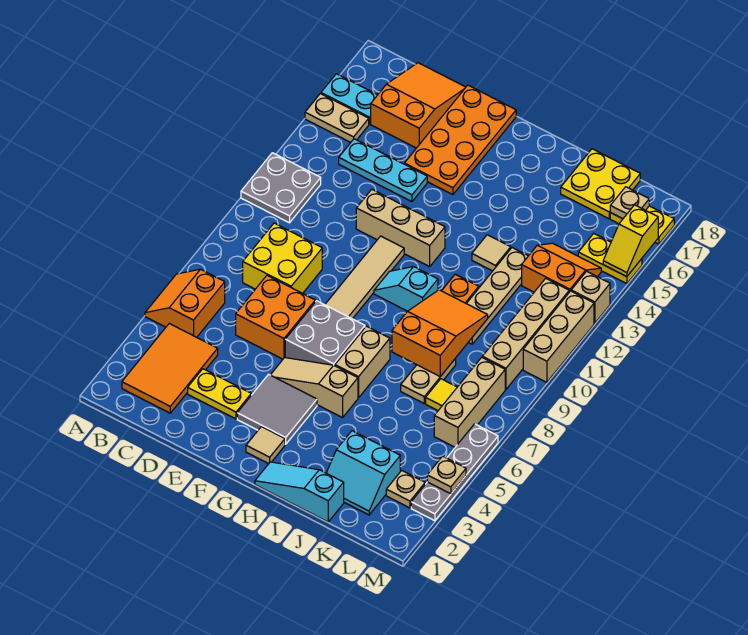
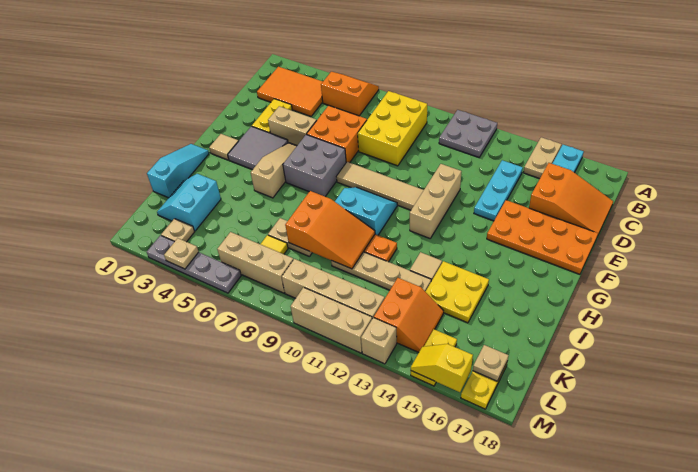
yellow brick C8:D9 level 1 -> yellow brick B8:D9 level 1
cyan slope G10:H10 level 1 top H -> cyan slope G9:H10 level 1 top H
tan brick H6:H7 level 1 -> tan brick E4:E5 level 1
yellow plate J17:K18 level 1 -> yellow plate I14:J15 level 1

